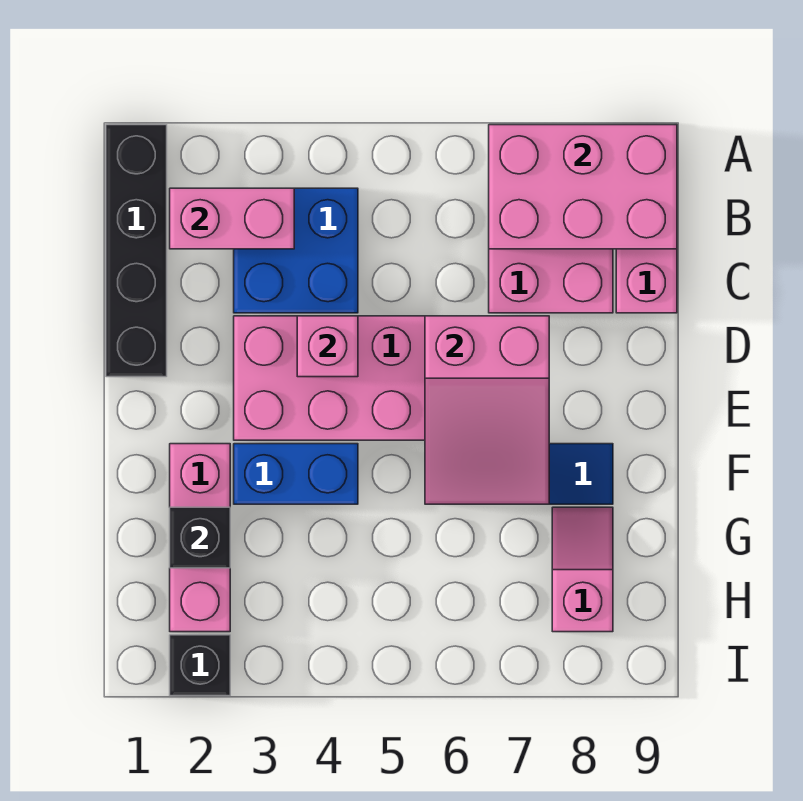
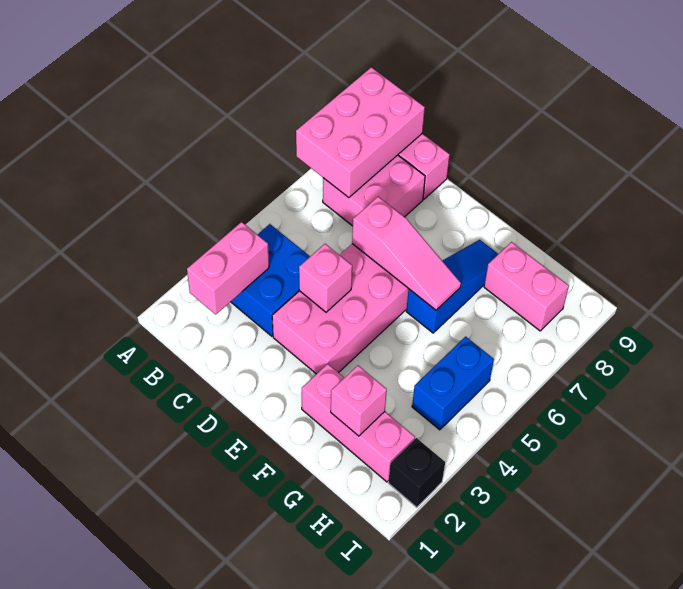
black brick A1:D1 level 1 -> none
pink slope D6:F7 level 2 top D -> pink slope D6:F6 level 2 top D
blue brick F3:F4 level 1 -> blue brick H4:H5 level 1
black brick G2 level 2 -> pink brick G2 level 2
pink slope G8:H8 level 1 top H -> pink brick G8:H8 level 1

